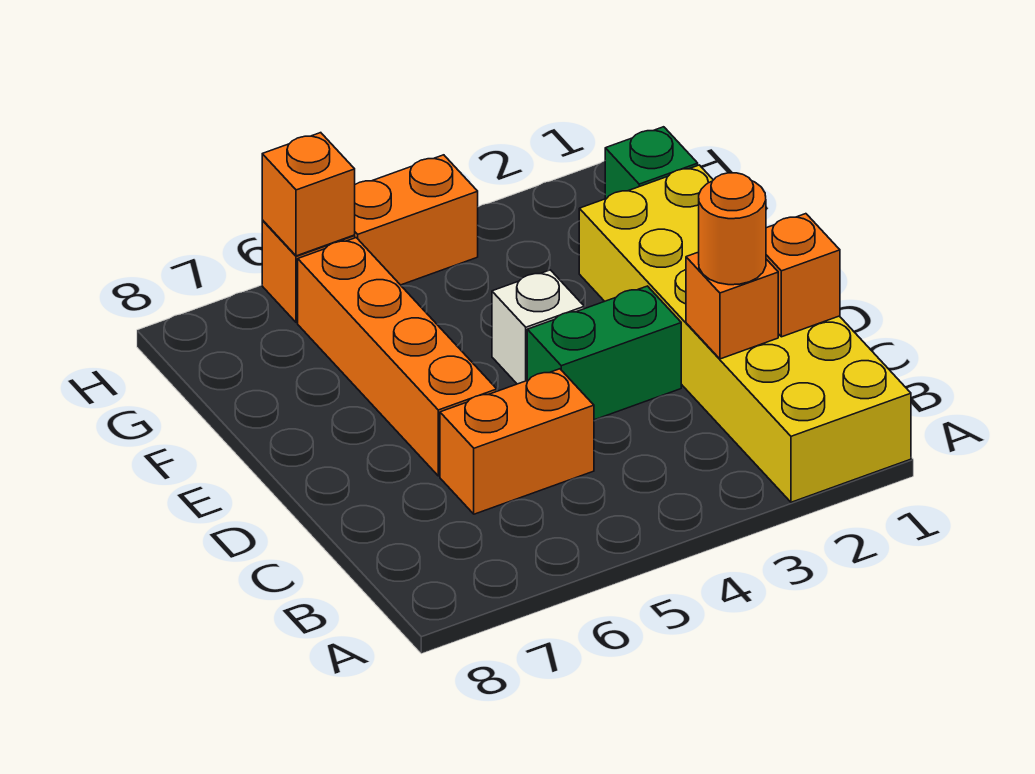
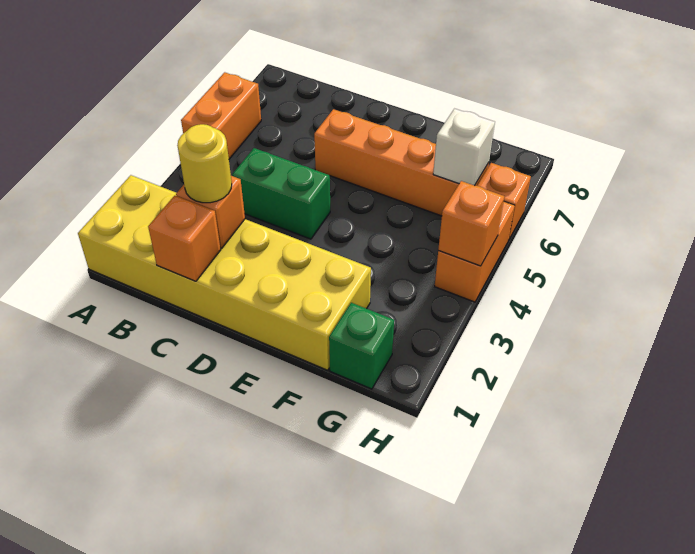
orange round brick C2 level 3 -> yellow round brick C2 level 3
orange brick C5:C6 level 1 -> orange brick A5:A6 level 1
green brick D3:D4 level 1 -> green brick C4:D4 level 1
white brick E4 level 1 -> white brick G6 level 2
orange brick H6 level 2 -> orange brick H4 level 2

